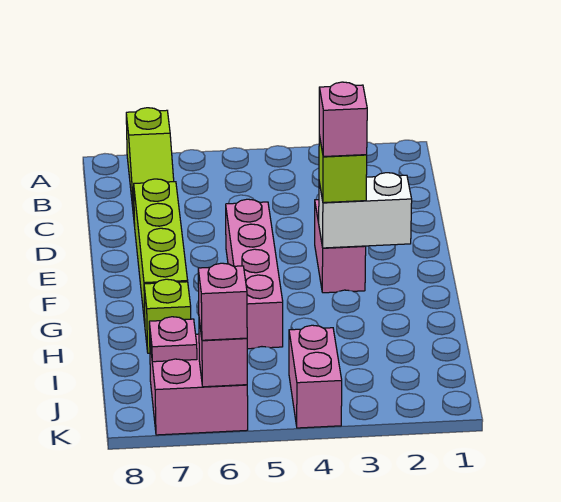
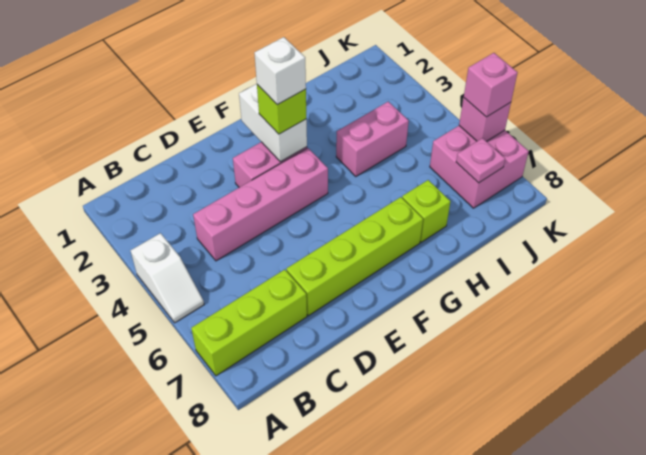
none -> white slope A4:A5 level 1 top 4
lime slope A7:C7 level 1 top A -> lime brick A7:C7 level 1
pink brick E5:H5 level 1 -> pink brick C4:F4 level 1
pink brick F3 level 4 -> white brick F3 level 4
pink brick J4:K4 level 1 -> pink brick H4:I4 level 1

